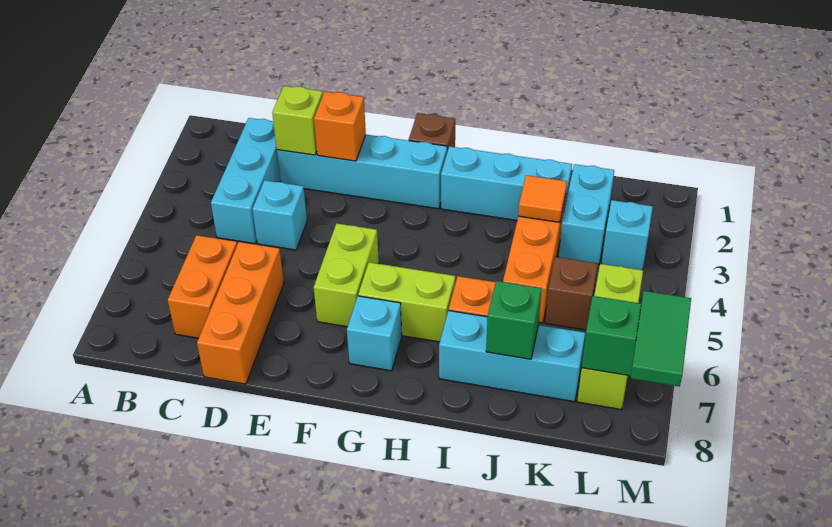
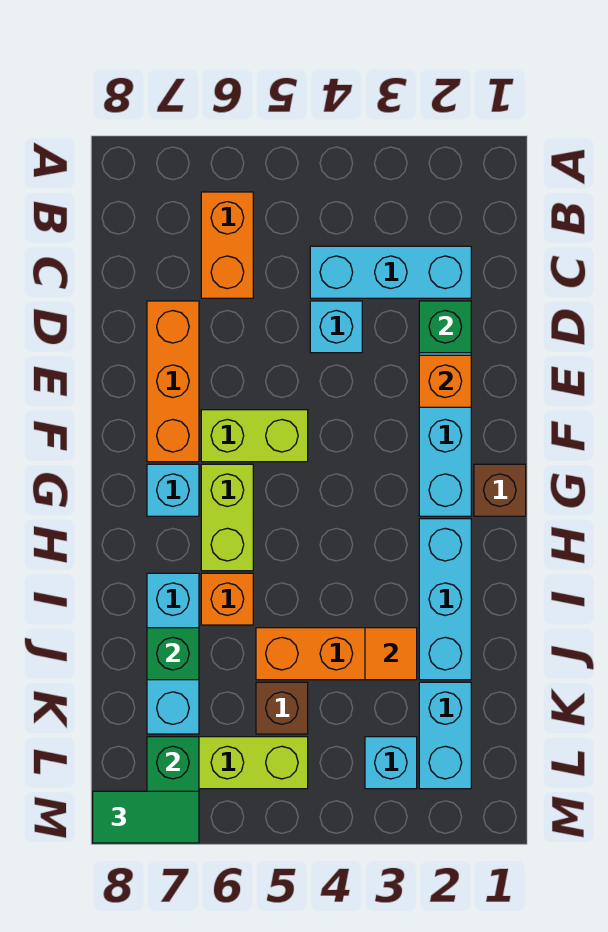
orange brick C6:C7 level 1 -> orange brick B6:C6 level 1
lime brick D2 level 2 -> green brick D2 level 2
orange brick D6:D8 level 1 -> orange brick D7:F7 level 1
cyan brick K2:K3 level 1 -> cyan brick K2:L2 level 1

